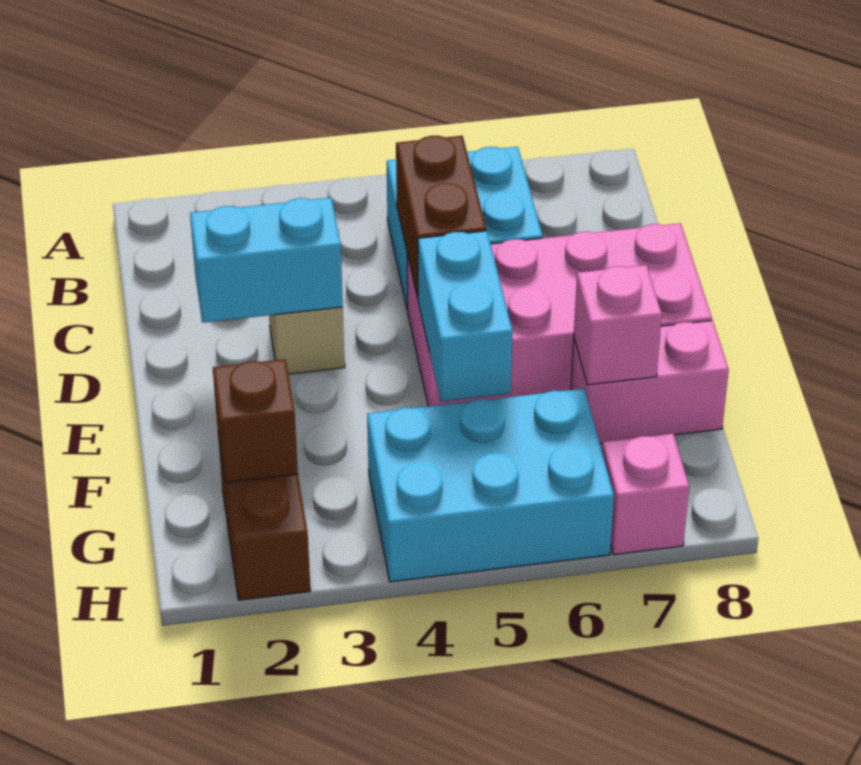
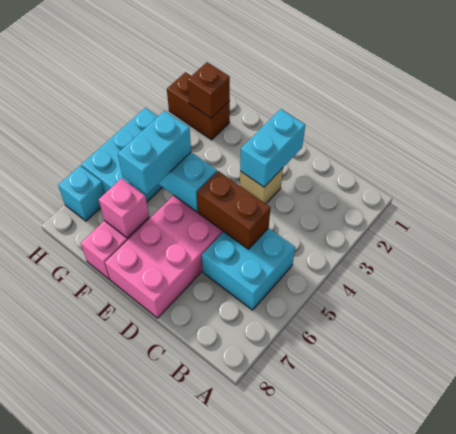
none -> cyan brick F5:F6 level 3
pink brick H7 level 1 -> cyan brick H7 level 1

